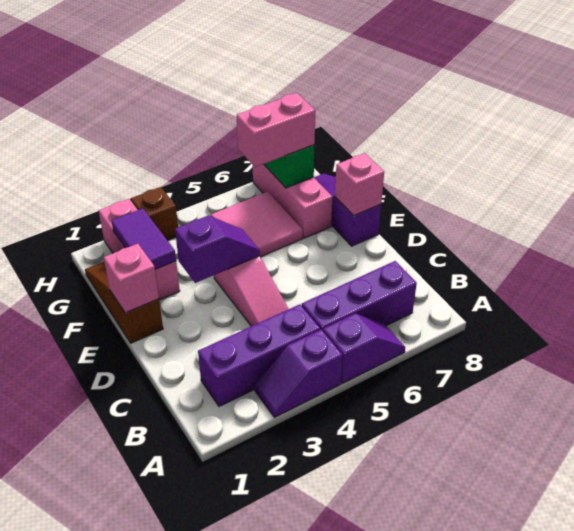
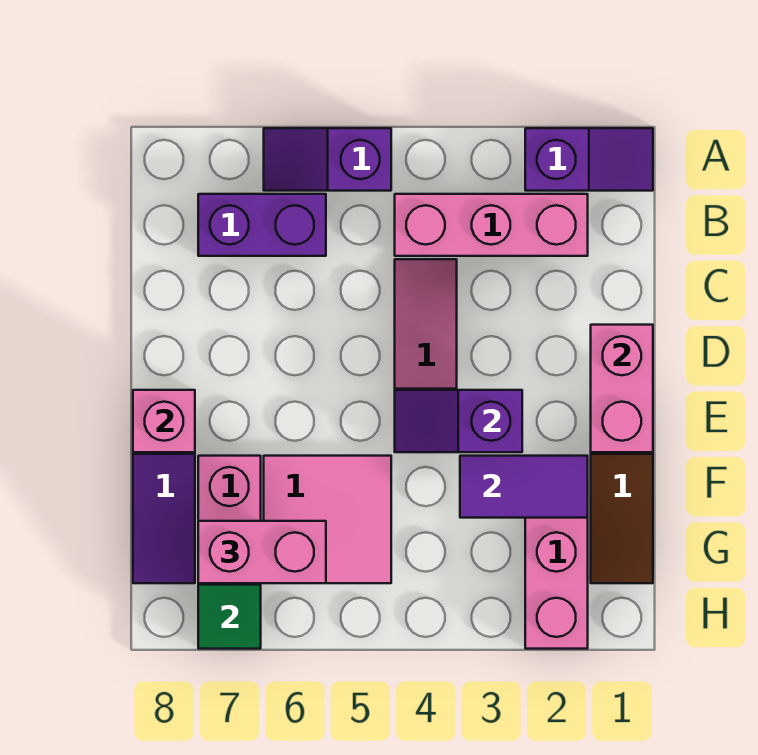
purple slope A3:A4 level 1 top 4 -> purple slope A1:A2 level 1 top 2
purple brick B2:B4 level 1 -> pink brick B2:B4 level 1
purple brick B5:B7 level 1 -> purple brick B6:B7 level 1
pink brick E1 level 2 -> pink brick D1:E1 level 2
purple tile F2:G2 level 2 -> purple tile F2:F3 level 2
brown brick H3 level 1 -> none

